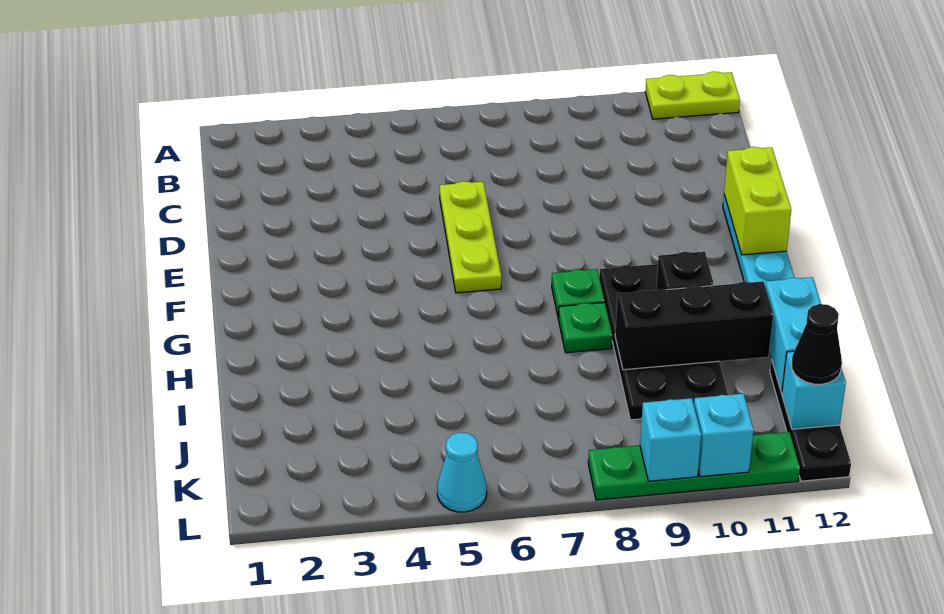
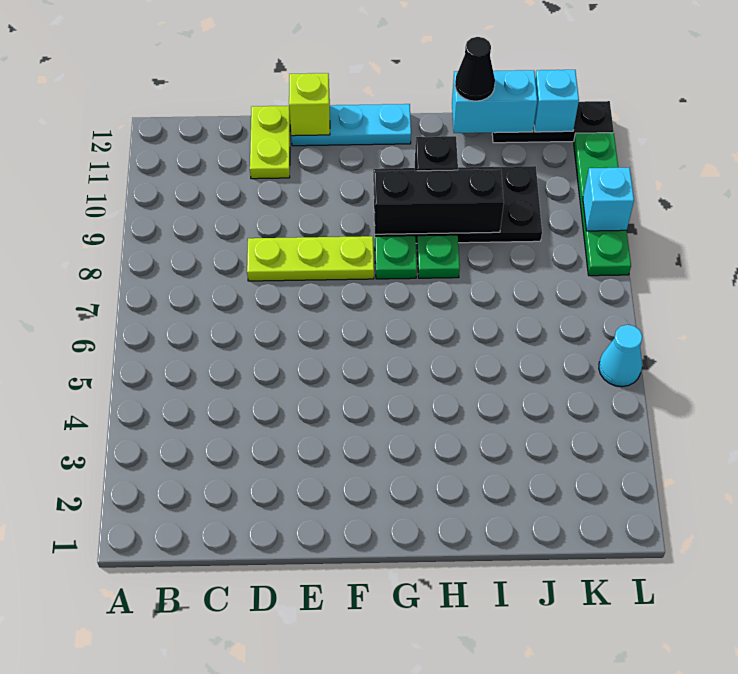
lime plate A11:A12 level 1 -> lime plate D11:D12 level 1
lime plate D6:F6 level 1 -> lime plate D8:F8 level 1
lime brick E12:F12 level 2 -> lime brick E12 level 2
black brick I9:I11 level 2 -> black brick G9:I9 level 2
black cone K12 level 3 -> black cone I12 level 3
cyan brick L10 level 2 -> none

